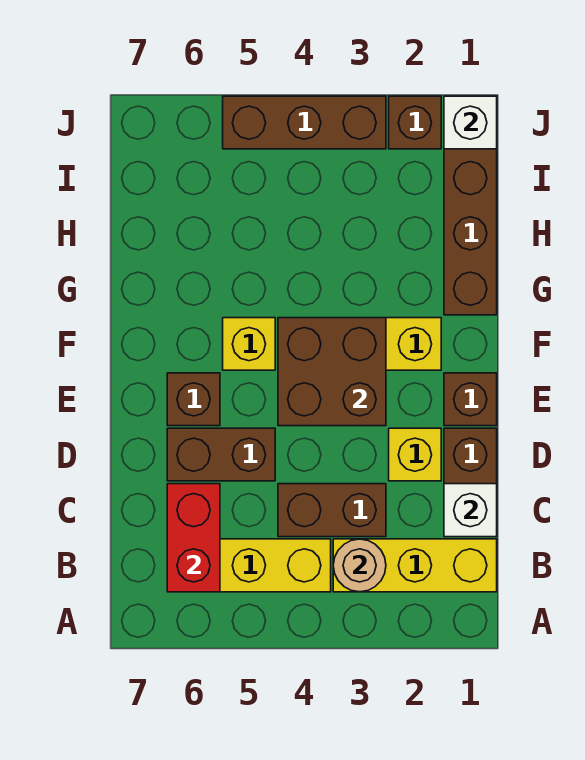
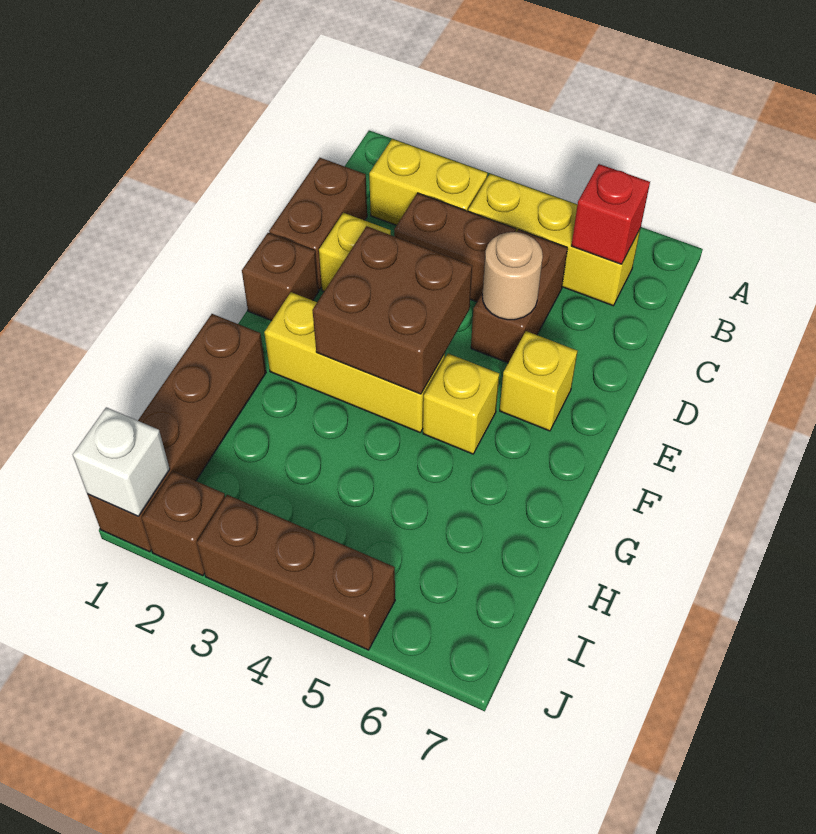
yellow brick B1:B3 level 1 -> yellow brick B2:B3 level 1
tan round brick B3 level 2 -> tan round brick D5 level 2
red brick B6:C6 level 2 -> red brick B6 level 2
white brick C1 level 2 -> none
brown brick D5:D6 level 1 -> brown brick C5:D5 level 1
brown brick E6 level 1 -> yellow brick E6 level 1

